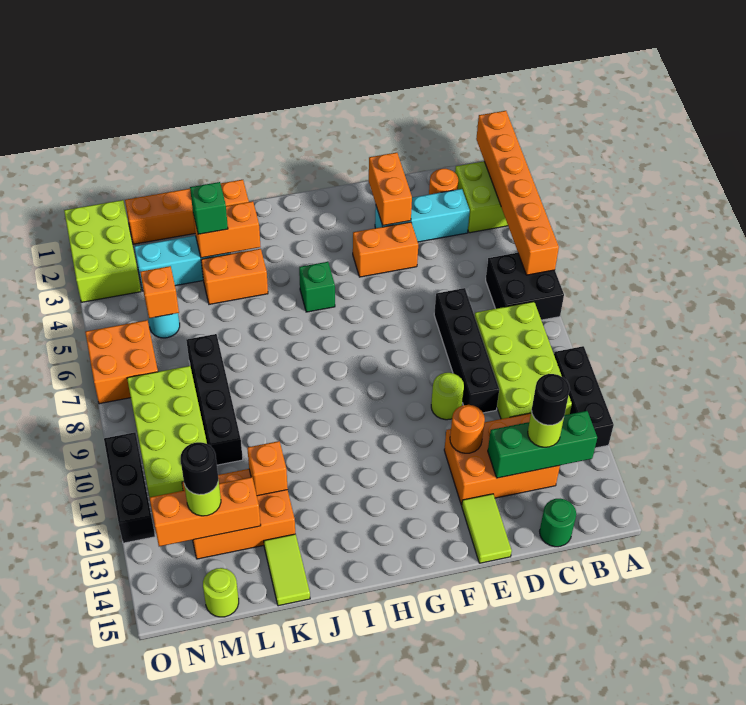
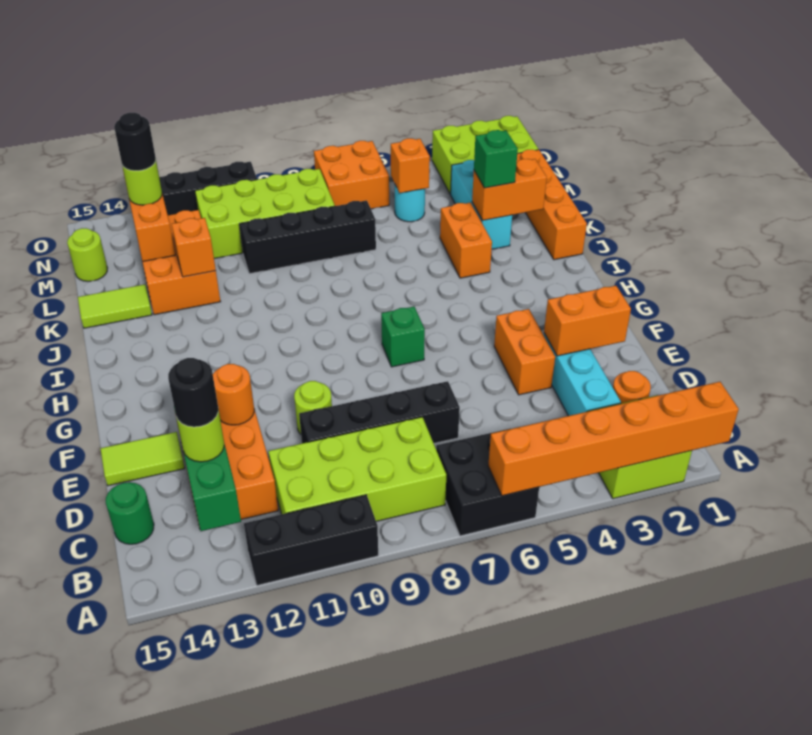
green brick H5 level 1 -> green brick G7 level 1
orange brick J3:K3 level 2 -> orange brick K2:K3 level 2

